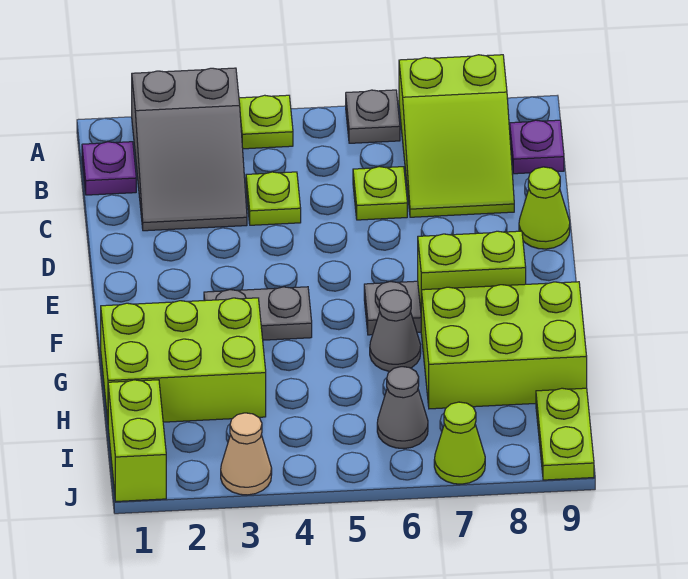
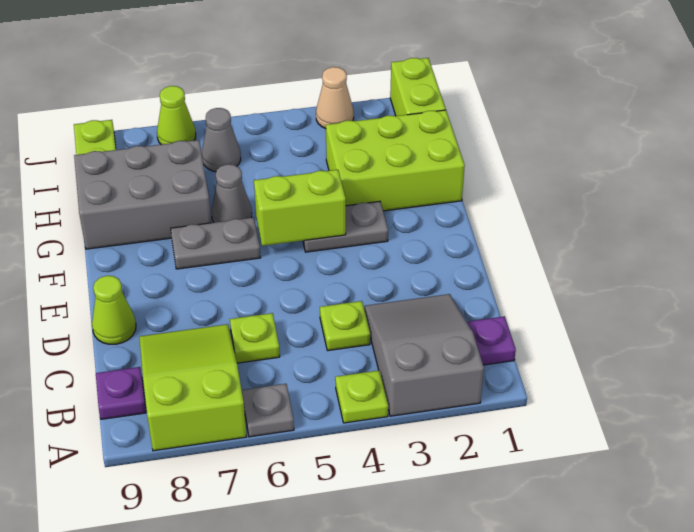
lime brick F7:F8 level 2 -> lime brick F4:F5 level 2
lime brick G7:H9 level 1 -> grey brick G7:H9 level 1

